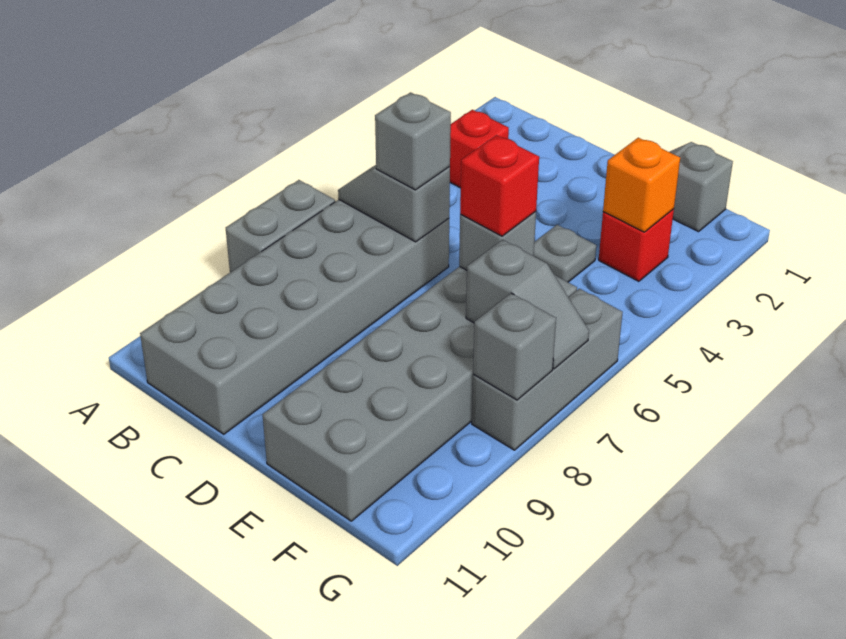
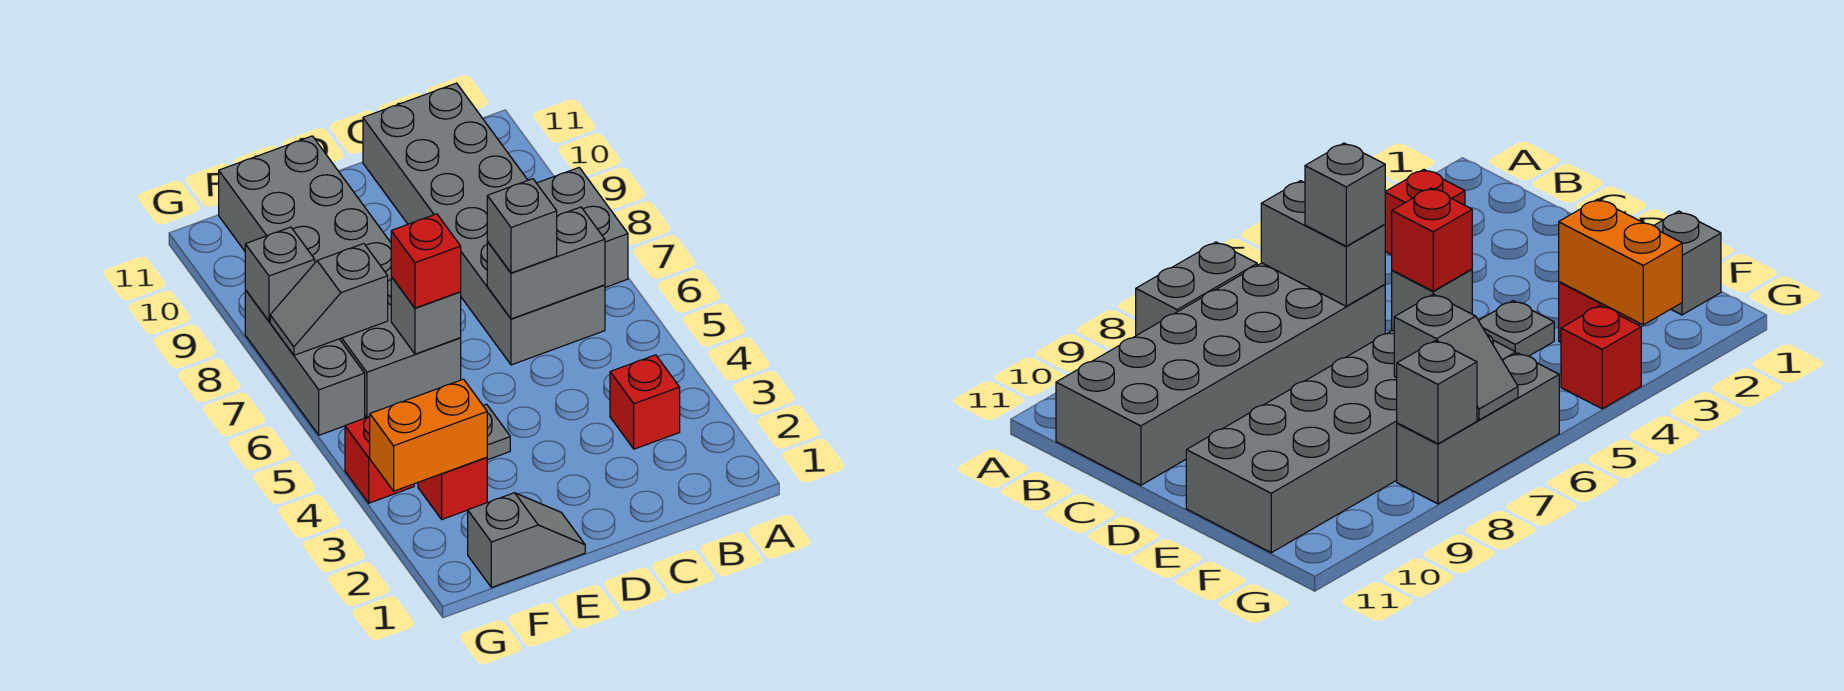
grey slope B6:C6 level 2 top C -> grey brick B6:C6 level 2
orange brick F3 level 2 -> orange brick F3:G3 level 2
none -> red brick G4 level 1

